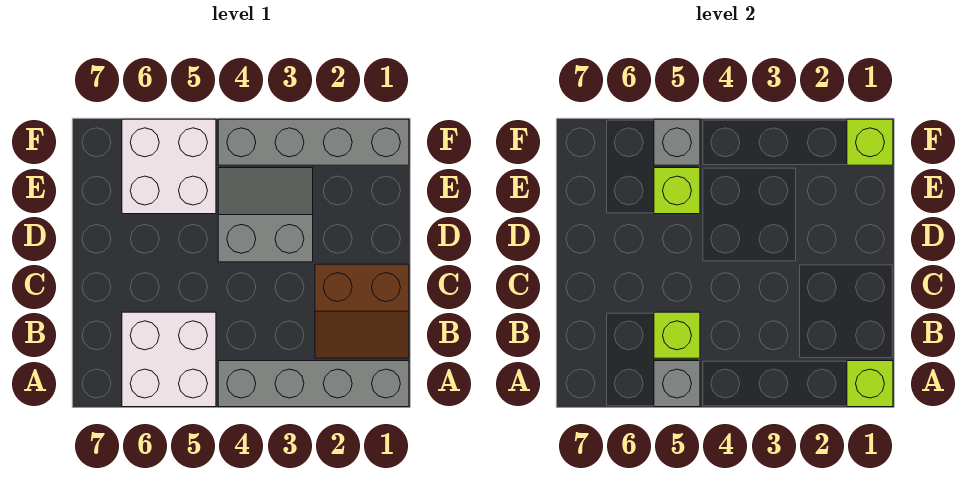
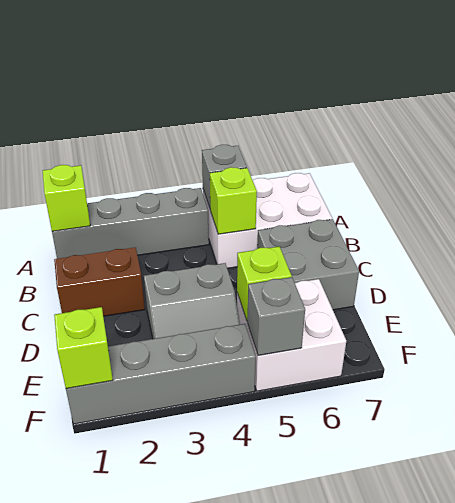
white brick A5:B6 level 1 -> white brick A5:B7 level 1
none -> grey brick C6:D7 level 1

